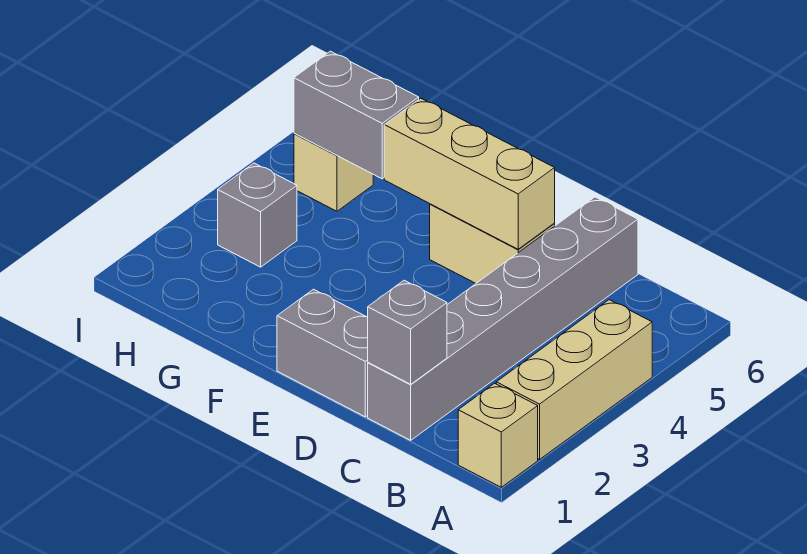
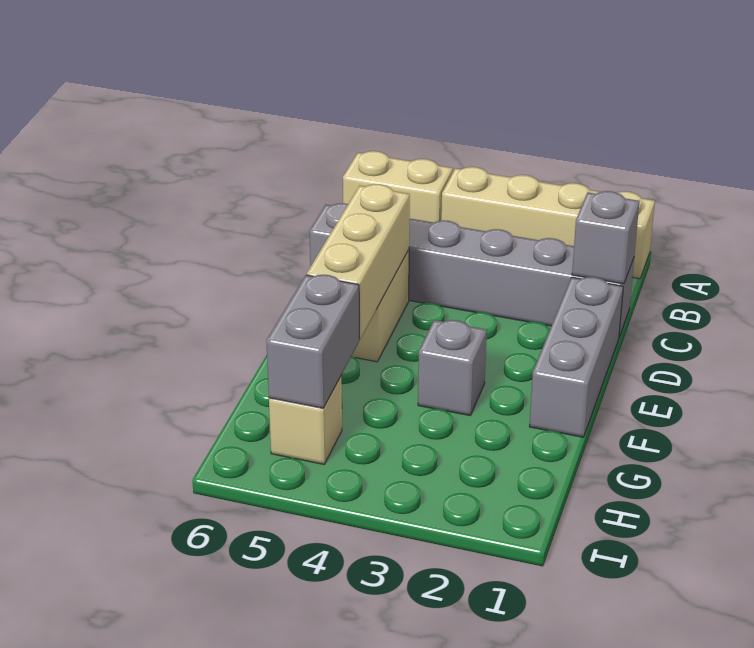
none -> tan brick A5:A6 level 1
grey brick D1:E1 level 1 -> grey brick D1:F1 level 1
grey brick H3 level 1 -> grey brick F3 level 1

